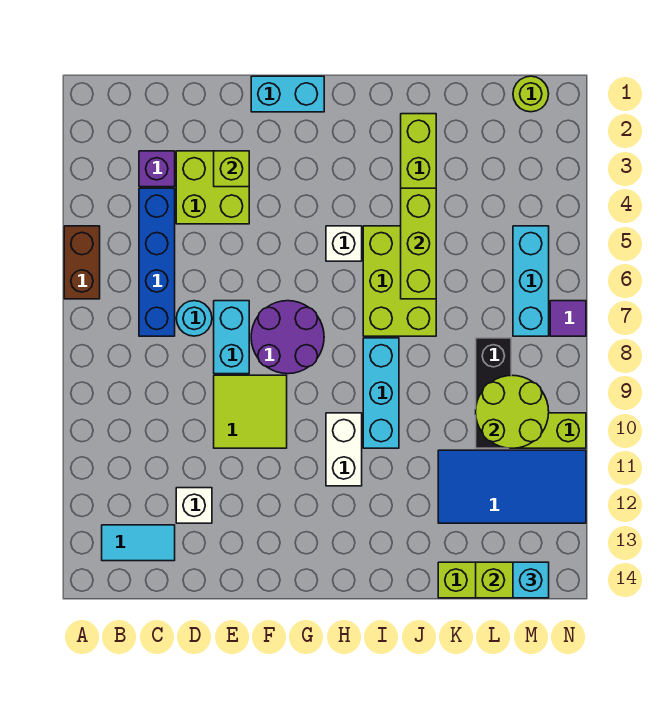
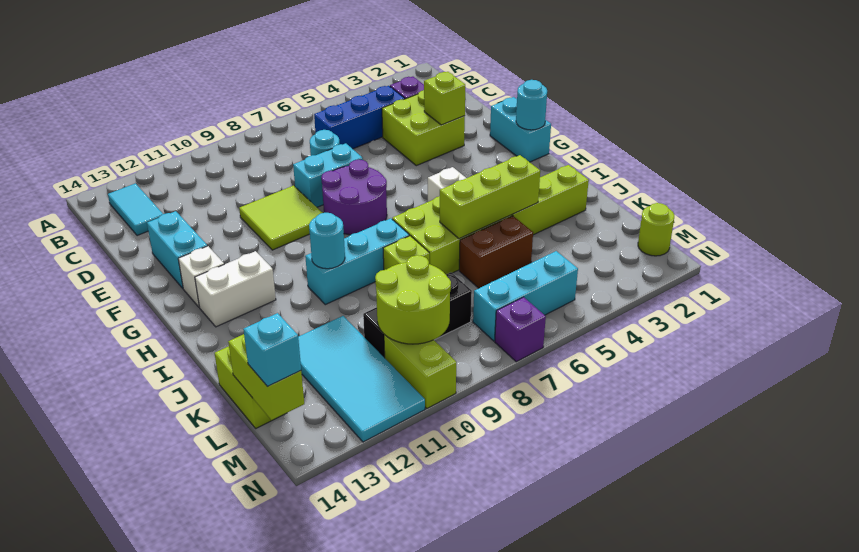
brown brick A5:A6 level 1 -> brown brick K5:K6 level 1
blue brick C4:C7 level 1 -> blue brick C4:C6 level 1
white brick D12 level 1 -> white brick G13 level 1
none -> cyan brick E13:F13 level 1
none -> cyan round brick G1 level 2
white brick H10:H11 level 1 -> white brick H12:H13 level 1
none -> cyan round brick I10 level 2
none -> lime brick J8 level 1
blue tile K11:N12 level 1 -> cyan tile K11:N12 level 1
purple tile N7 level 1 -> purple brick N7 level 1

